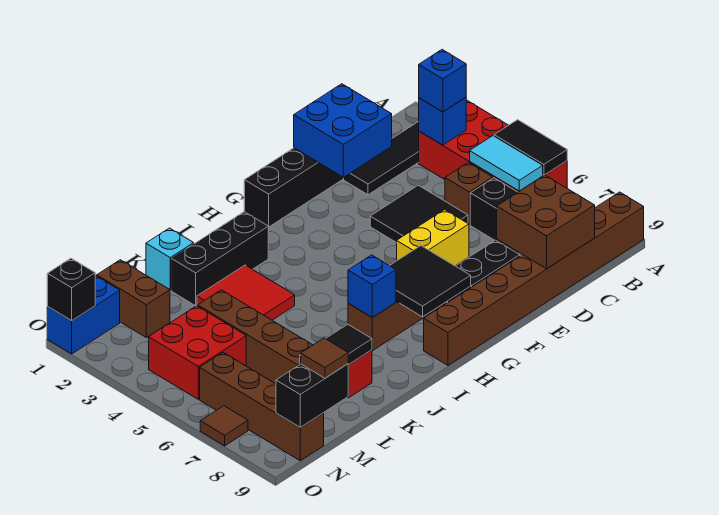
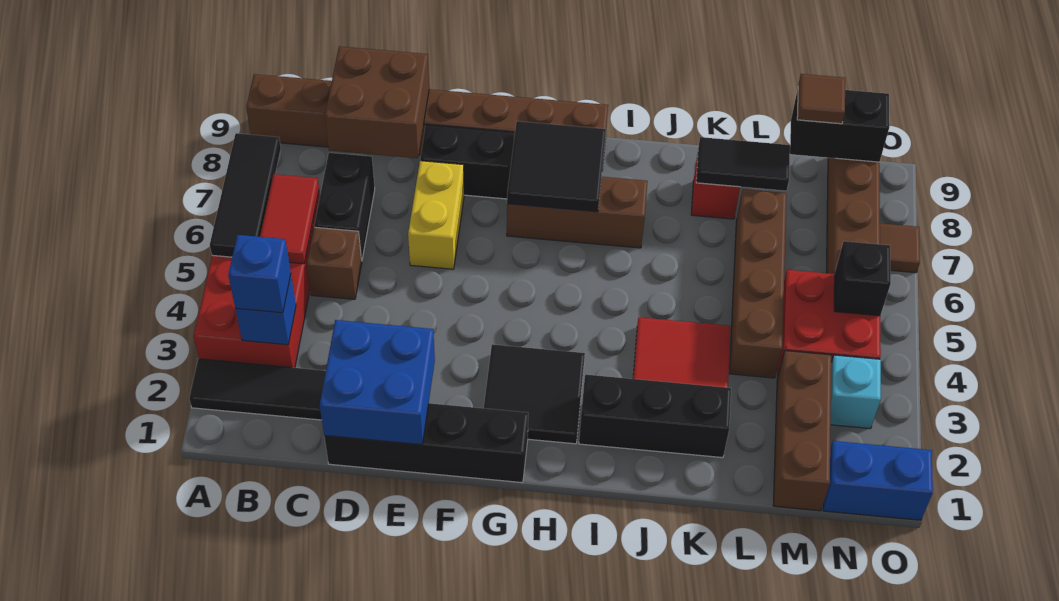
black tile A5:A6 level 2 -> black tile A5:A7 level 2
cyan tile B5:B6 level 2 -> red tile B5:B6 level 2
black tile D4:E5 level 1 -> black tile G2:H3 level 1
yellow brick E6:F6 level 1 -> yellow brick E6:E7 level 1
blue brick I7 level 2 -> none
cyan brick K1 level 1 -> cyan brick N3 level 1
brown brick M1:M2 level 1 -> brown brick M1:M3 level 1
black brick O1 level 2 -> black brick N5 level 2

